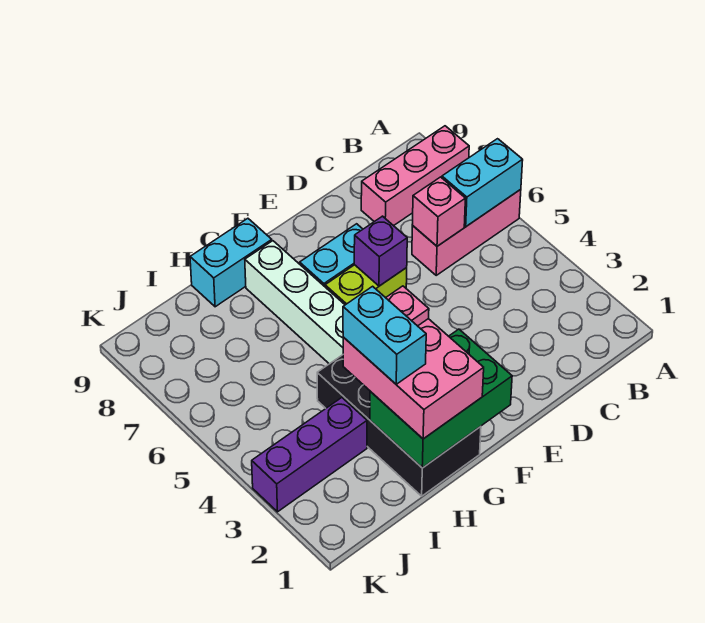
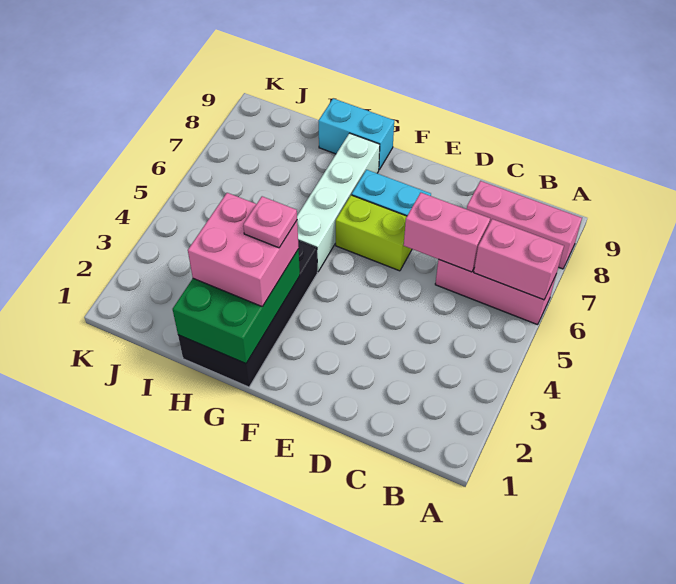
cyan brick A6:B6 level 2 -> pink brick A6:B6 level 2
pink brick C6 level 2 -> pink brick C6:D6 level 2
purple brick E6 level 2 -> none
green brick F1:H2 level 2 -> green brick G1:H3 level 2
pink brick G1:H3 level 3 -> pink brick G2:H3 level 3
cyan brick H2:H3 level 4 -> none
purple brick I3:K3 level 1 -> none

